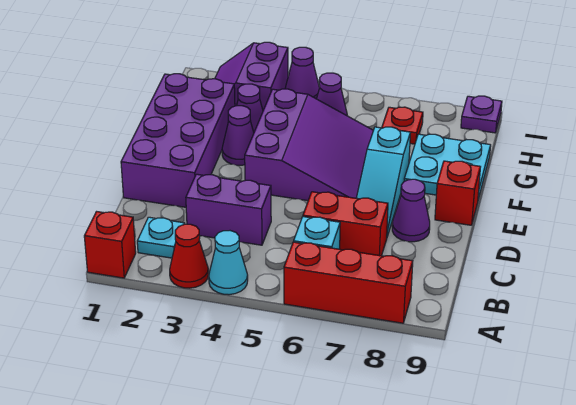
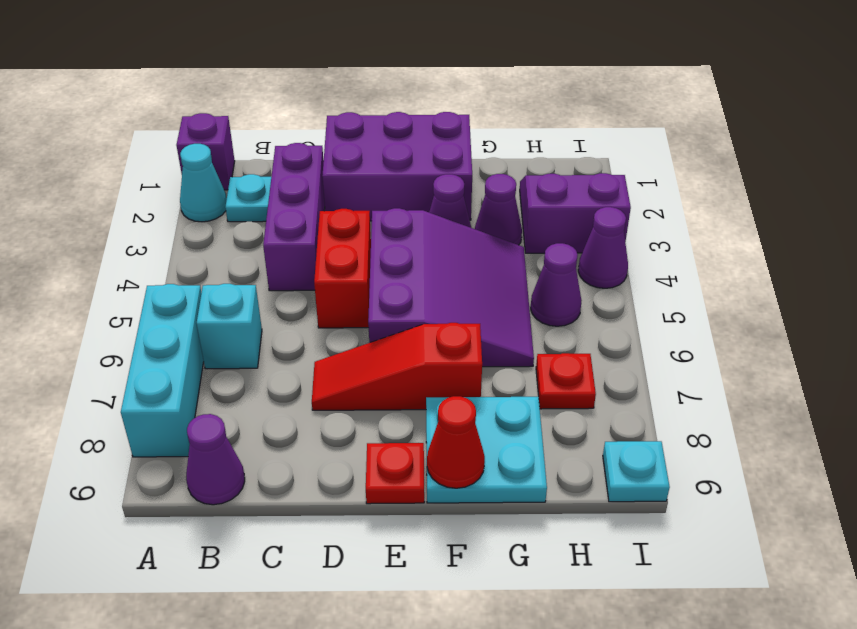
red brick A1 level 1 -> purple brick A1 level 1
red cone A3 level 1 -> red cone F9 level 2
cyan cone A4 level 1 -> cyan cone A2 level 1
red brick A6:A8 level 1 -> cyan brick A6:A8 level 1
purple brick C3:C4 level 1 -> purple brick C2:C4 level 1
red brick C6:C7 level 1 -> red brick D4:D5 level 1
purple brick D1:G2 level 1 -> purple brick D1:F2 level 1
cyan slope D7:F7 level 1 top F -> red slope D7:F7 level 1 top F
purple cone D8 level 1 -> purple cone B9 level 1
purple slope E4:G6 level 1 top 4 -> purple slope E4:G6 level 1 top E
red brick E9 level 1 -> red plate E9 level 1
purple plate I9 level 1 -> cyan plate I9 level 1

